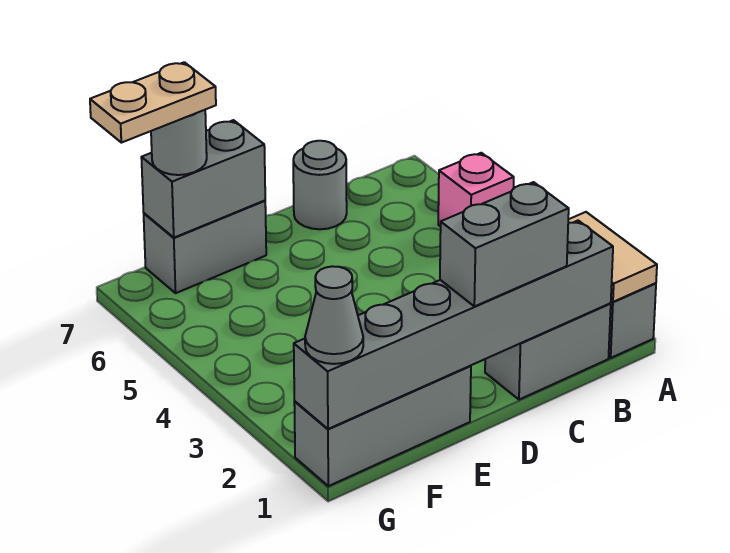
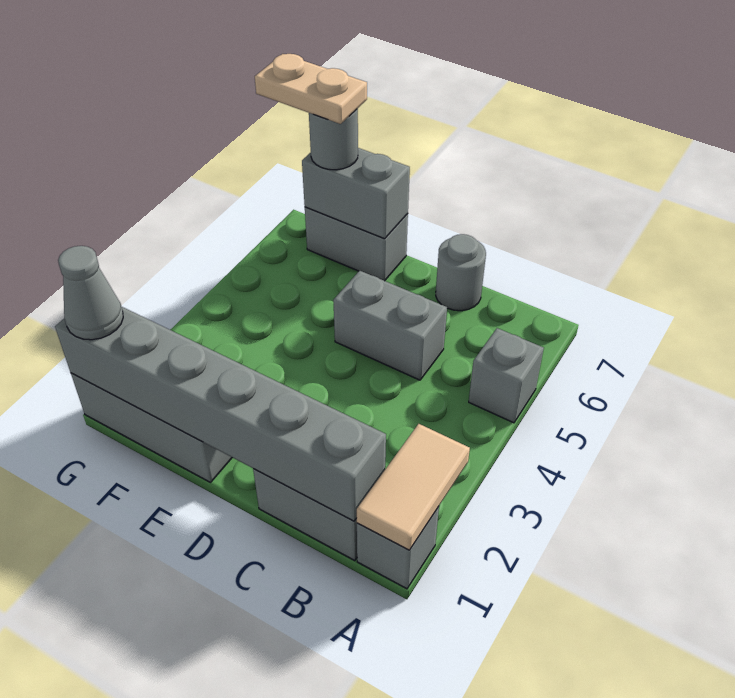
pink brick A5 level 1 -> grey brick A5 level 1
grey brick C1:D1 level 3 -> grey brick C5:D5 level 1

